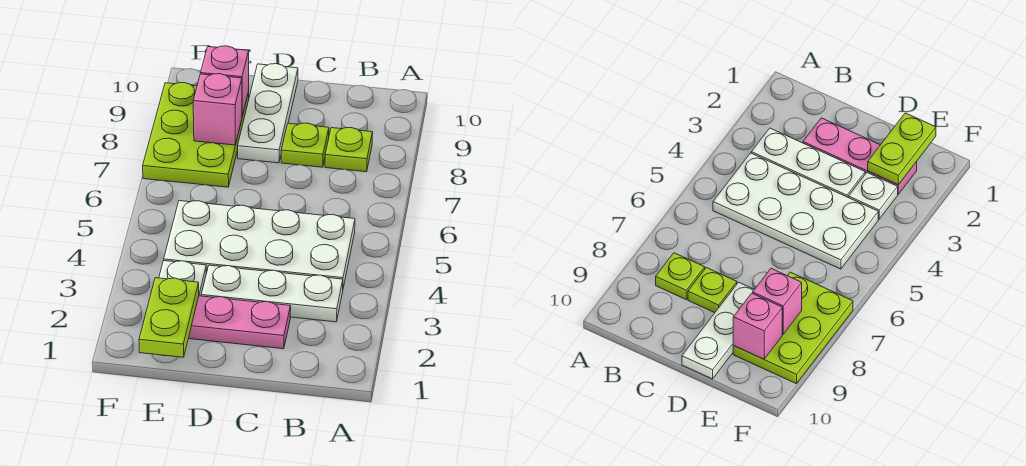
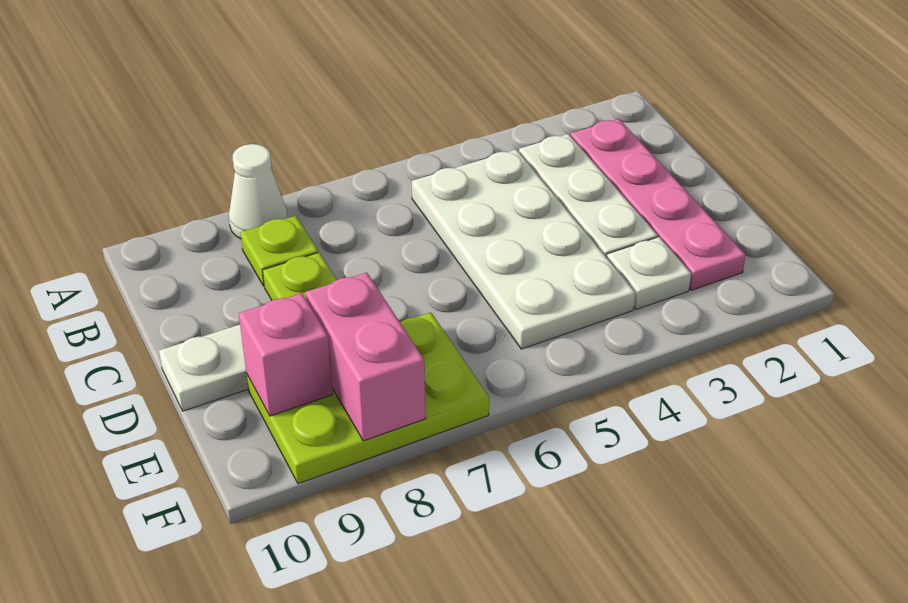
none -> white cone A8 level 1
pink plate C2:E2 level 1 -> pink plate B2:E2 level 1
lime plate E1:E2 level 2 -> none
pink brick E8 level 2 -> pink brick E8:F8 level 2

